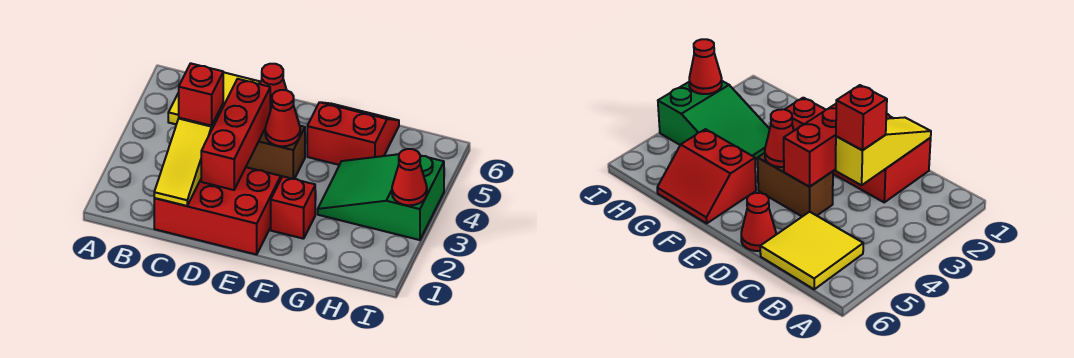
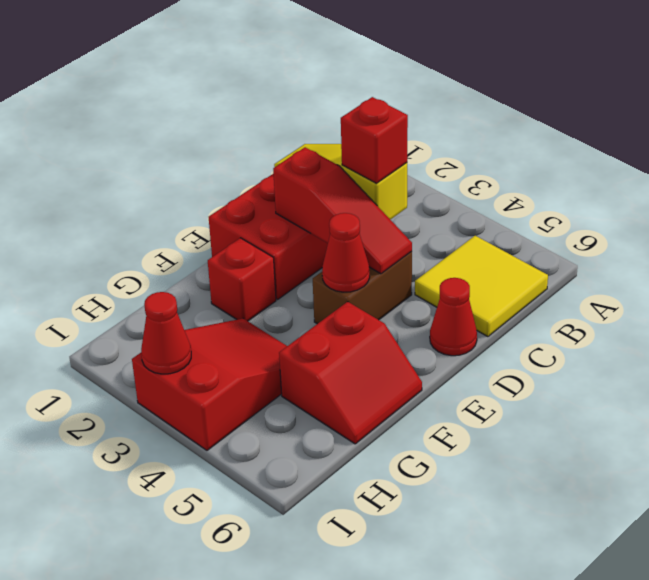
red brick D2:D4 level 2 -> red slope D2:D4 level 2 top 2
green slope G3:I4 level 1 top I -> red slope G3:I4 level 1 top I

